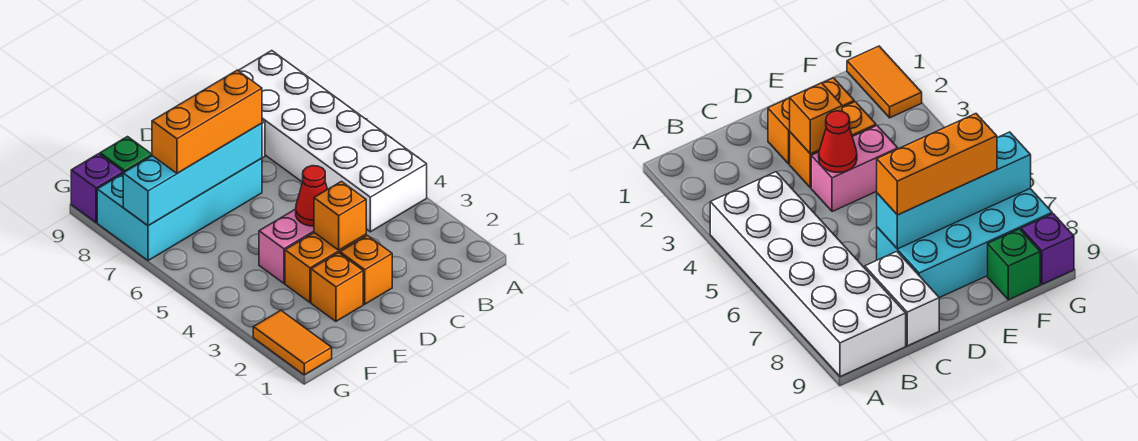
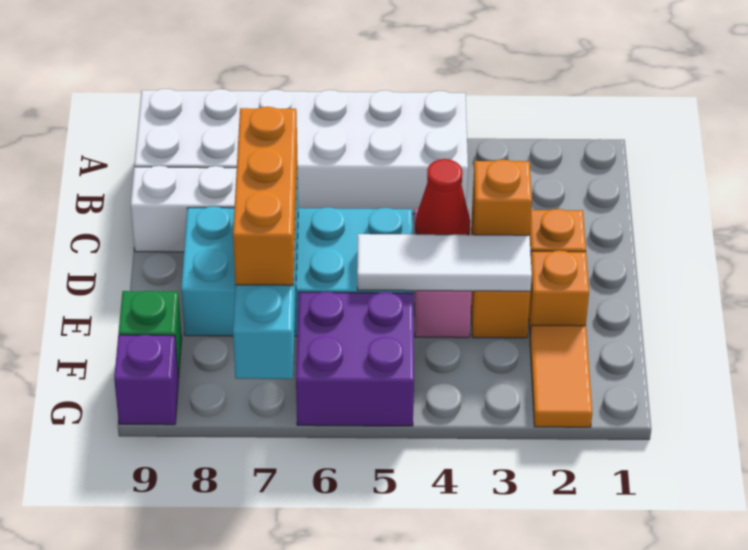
cyan brick D7:G8 level 1 -> cyan brick D5:E8 level 1
none -> white tile E3:E5 level 2
none -> purple brick F5:G6 level 1
orange tile G1:G2 level 1 -> orange tile F2:G2 level 1

